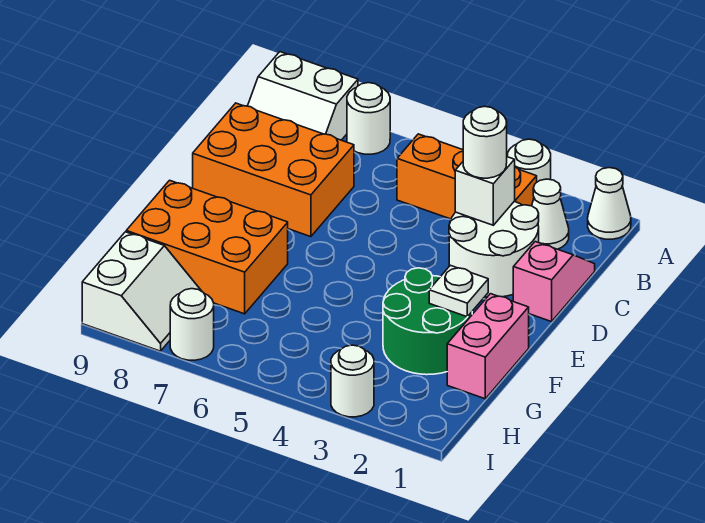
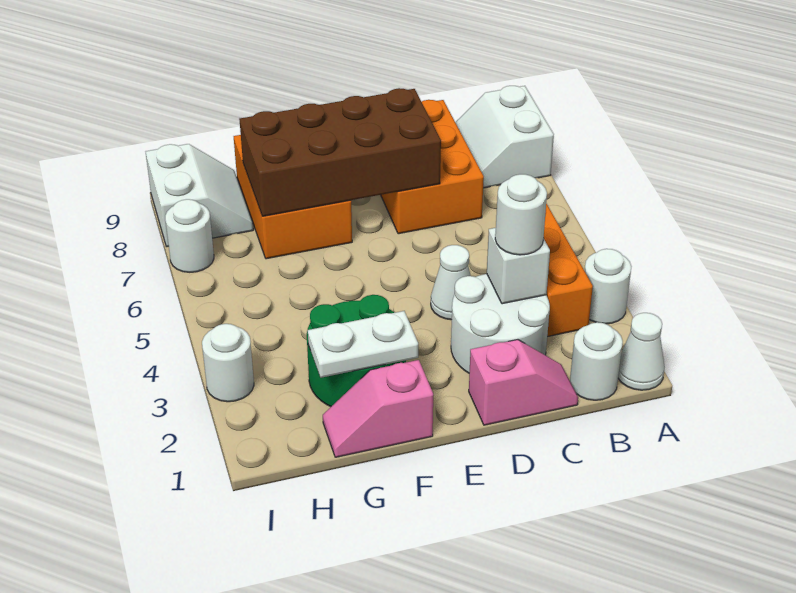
white round brick A7 level 1 -> white round brick B1 level 1
white cone B2 level 1 -> white cone D4 level 1
none -> brown brick D7:G8 level 2
pink brick F1:G1 level 1 -> pink slope F1:G1 level 1 top F
white plate F2 level 2 -> white plate F2:G2 level 2
white slope H8:I9 level 1 top 9 -> white slope H8:I9 level 1 top I

